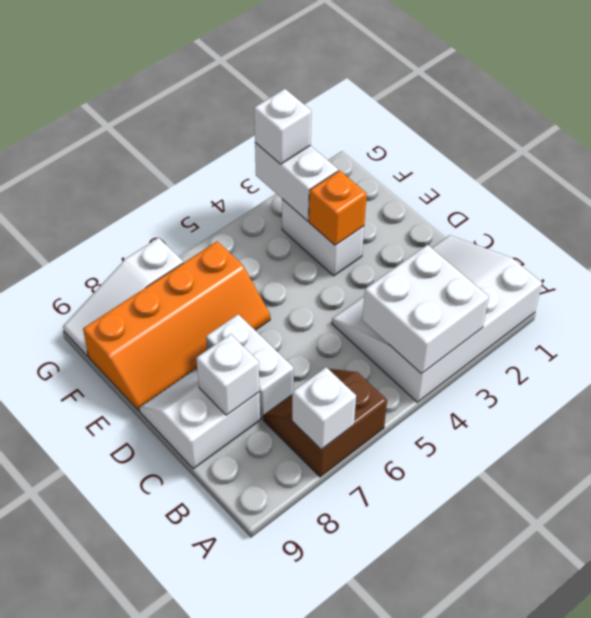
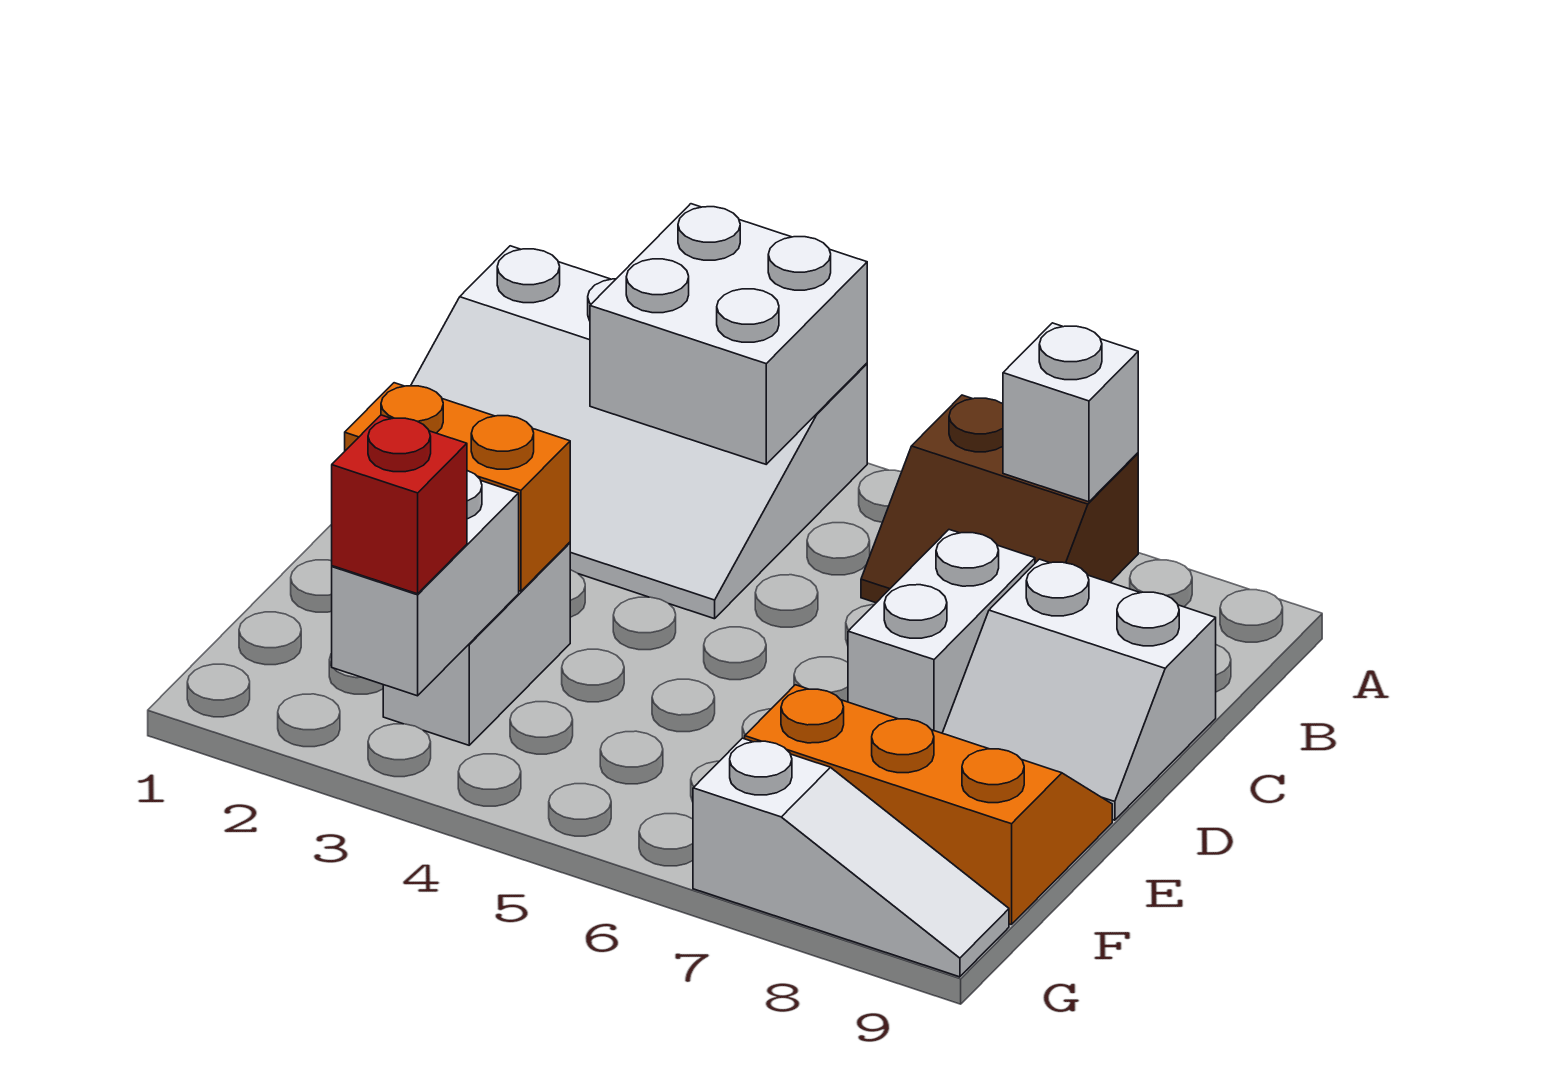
white brick C8 level 2 -> none
orange brick E3 level 2 -> orange brick E2:E3 level 2
orange slope E6:F9 level 1 top F -> orange slope E7:F9 level 1 top F
white brick G3 level 3 -> red brick G3 level 3

